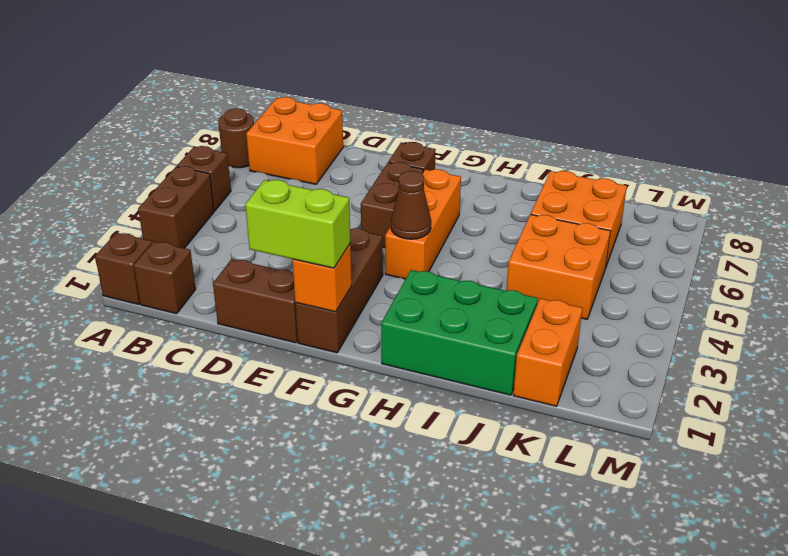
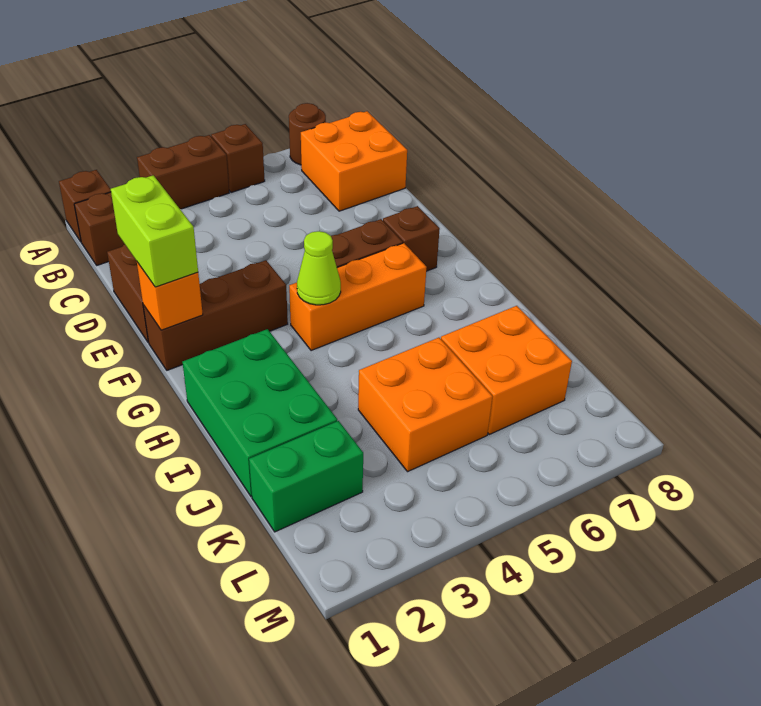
brown cone G4 level 2 -> lime cone G4 level 2
orange brick K1:K2 level 1 -> green brick K1:K2 level 1

